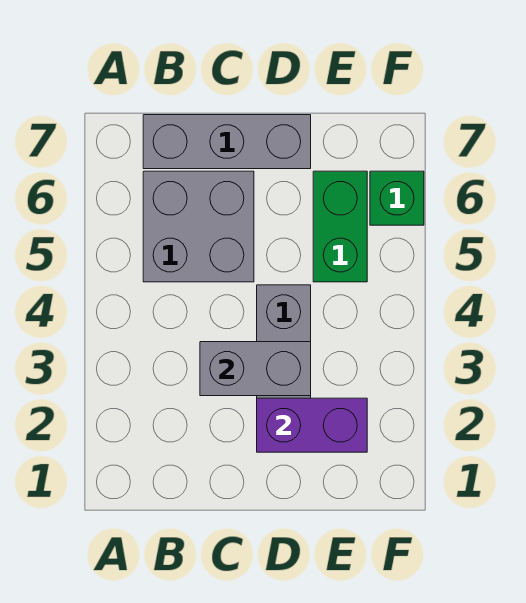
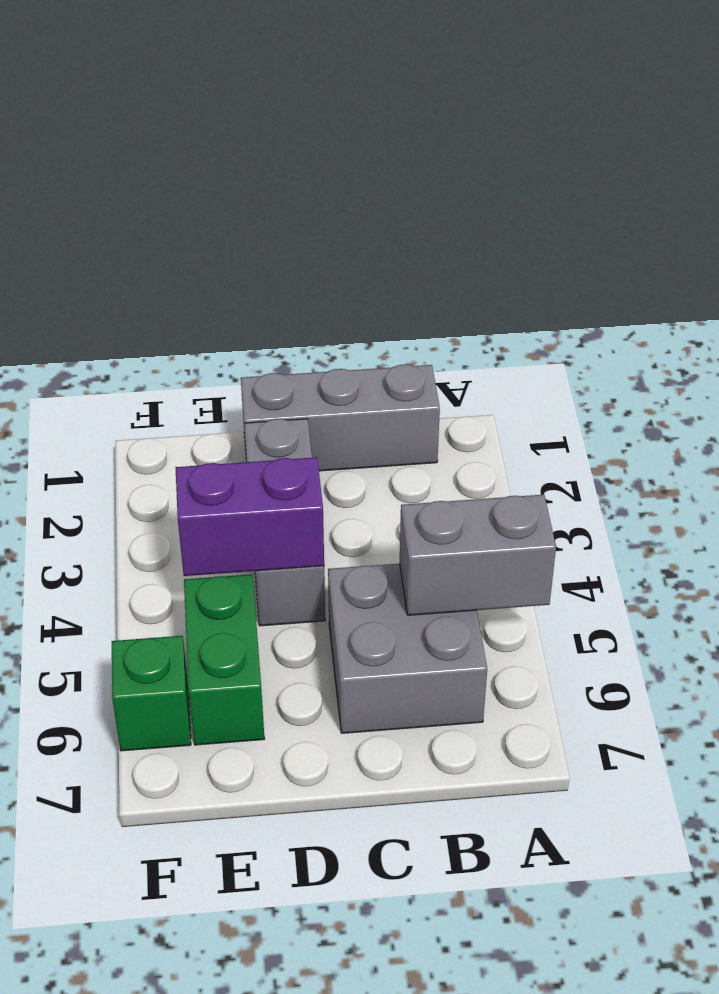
grey brick B7:D7 level 1 -> grey brick B1:D1 level 1
grey brick C3:D3 level 2 -> grey brick A5:B5 level 2
purple brick D2:E2 level 2 -> purple brick D4:E4 level 2

